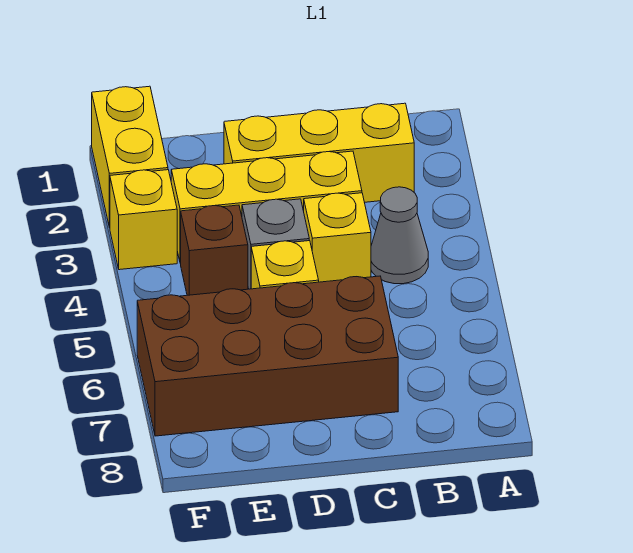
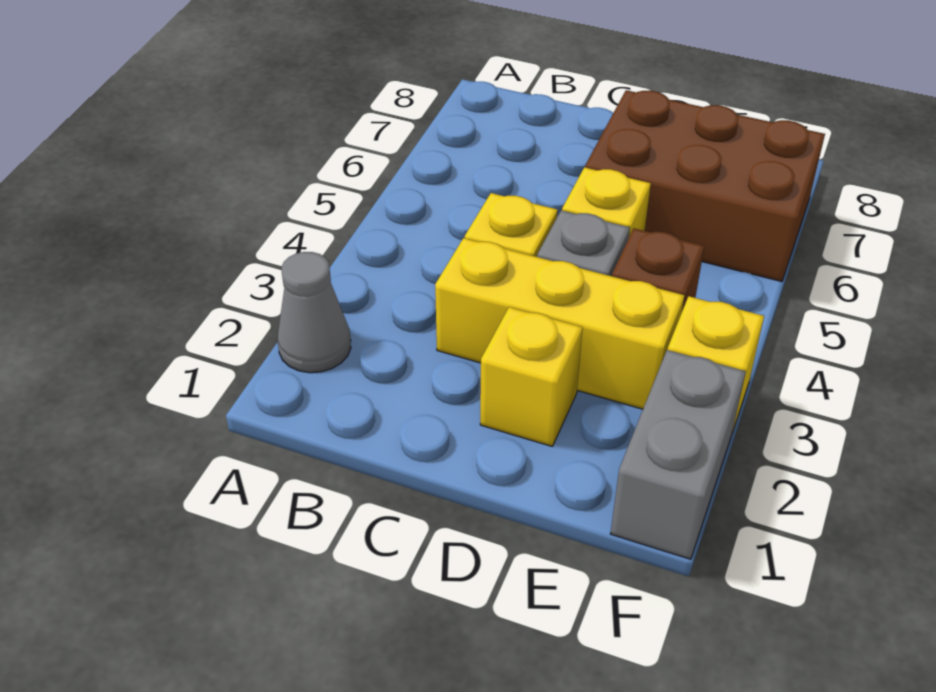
yellow brick B2:D2 level 1 -> yellow brick D2 level 1
grey cone B4 level 1 -> grey cone A2 level 1
brown brick C6:F7 level 1 -> brown brick D6:F7 level 1
yellow brick F1:F2 level 1 -> grey brick F1:F2 level 1

